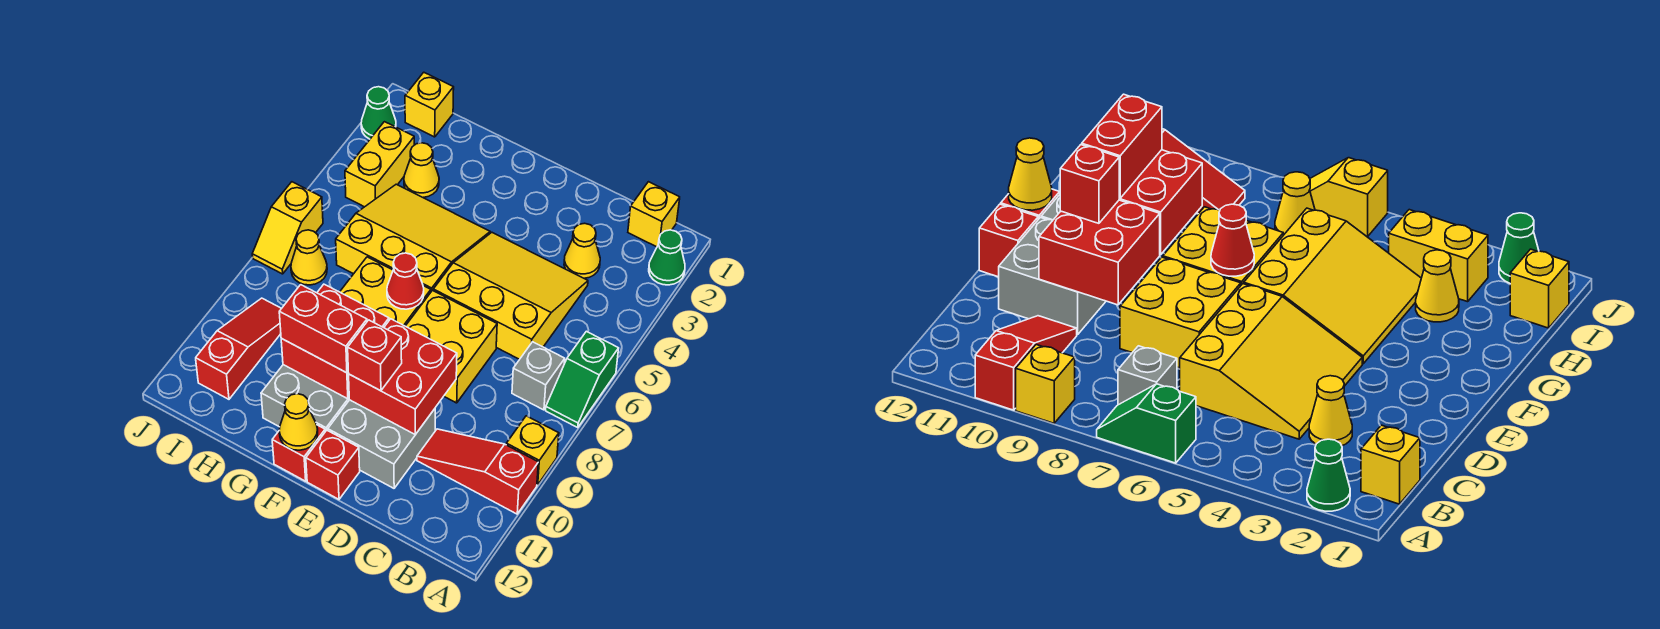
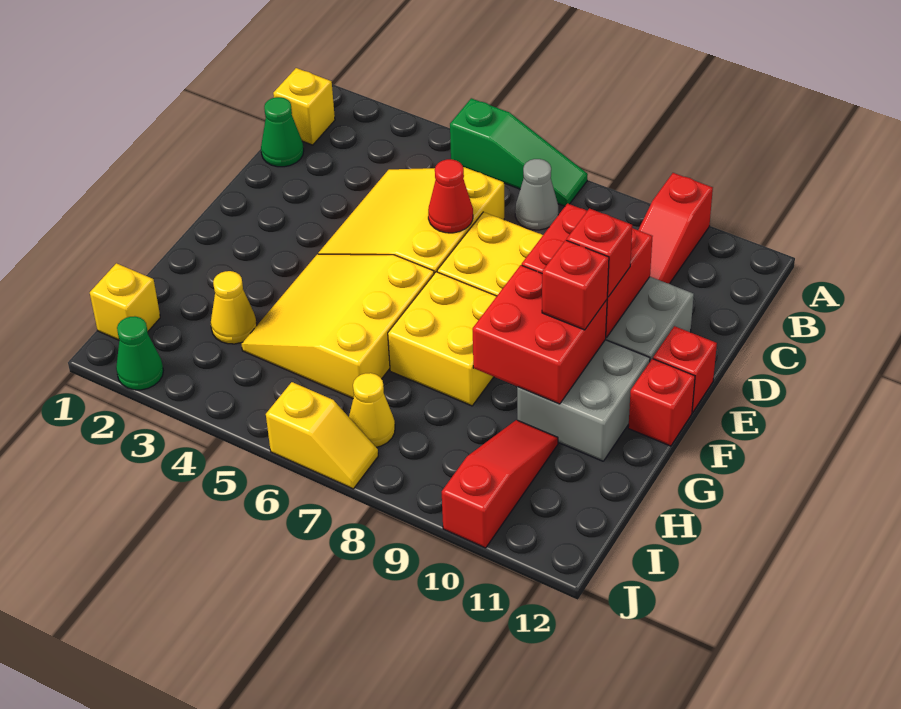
green cone A2 level 1 -> green cone C1 level 1
green slope A6:A7 level 1 top 6 -> green slope A5:A7 level 1 top 5
yellow brick A9 level 1 -> none
grey brick B7 level 1 -> grey cone B7 level 1
yellow cone C3 level 1 -> none
red cone F7 level 2 -> red cone D6 level 2
red brick F10:G10 level 3 -> red brick F10 level 3
yellow cone F12 level 2 -> none
yellow brick I3:I4 level 1 -> none
red slope I9:I11 level 1 top 11 -> red slope H10:J10 level 1 top J

